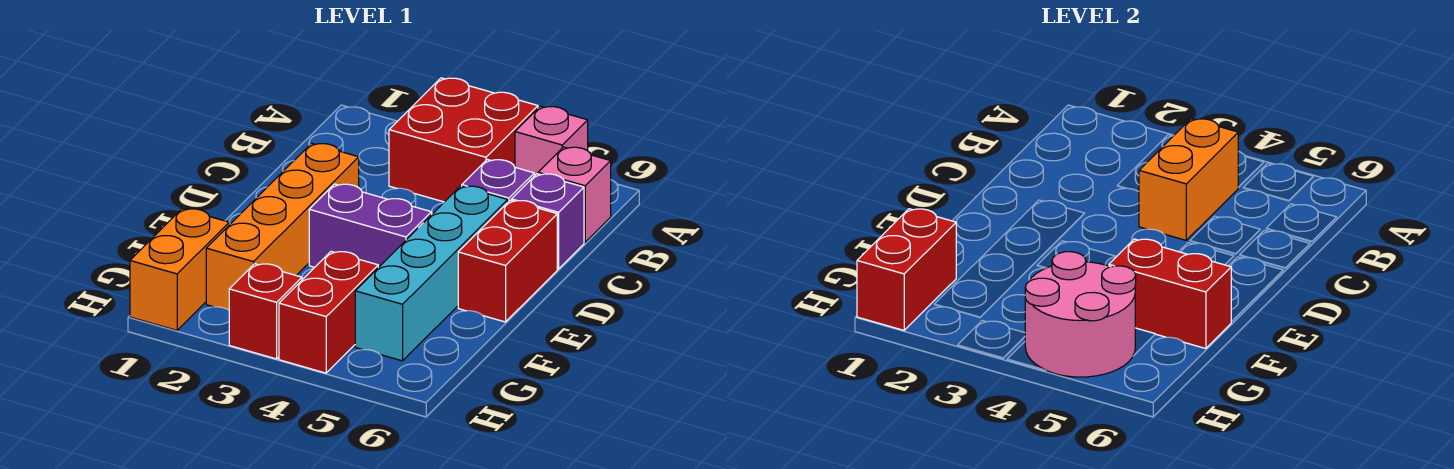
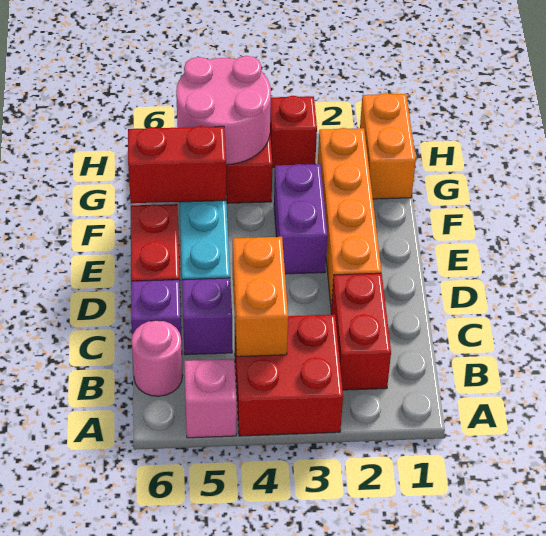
pink brick B6 level 1 -> pink round brick B6 level 1
purple brick E3:E4 level 1 -> purple brick E3:F3 level 1
red brick G1:H1 level 2 -> red brick B2:C2 level 1

